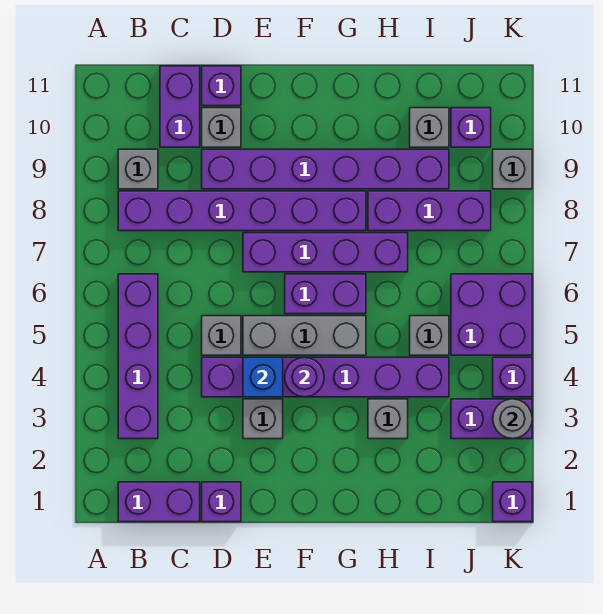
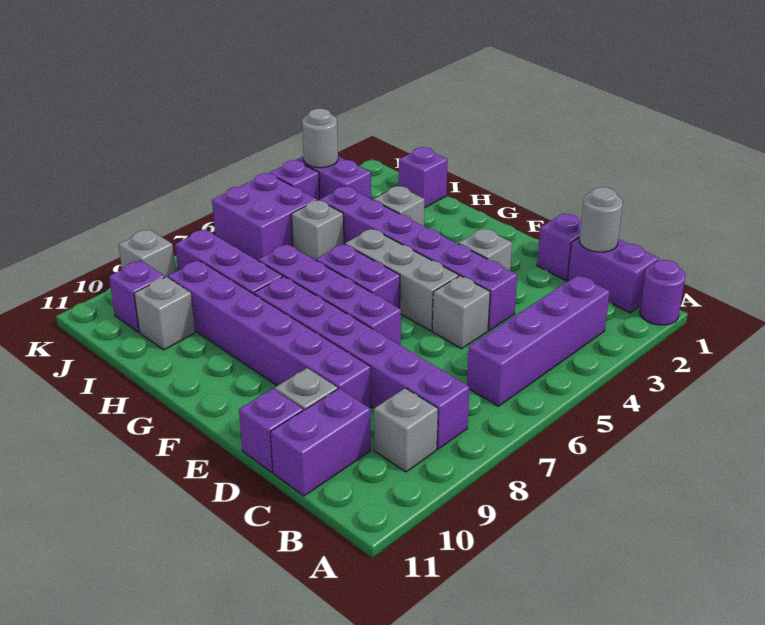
none -> grey round brick C1 level 2
blue brick E4 level 2 -> none
purple round brick F4 level 2 -> purple round brick A1 level 1
purple brick K1 level 1 -> purple brick I1 level 1

